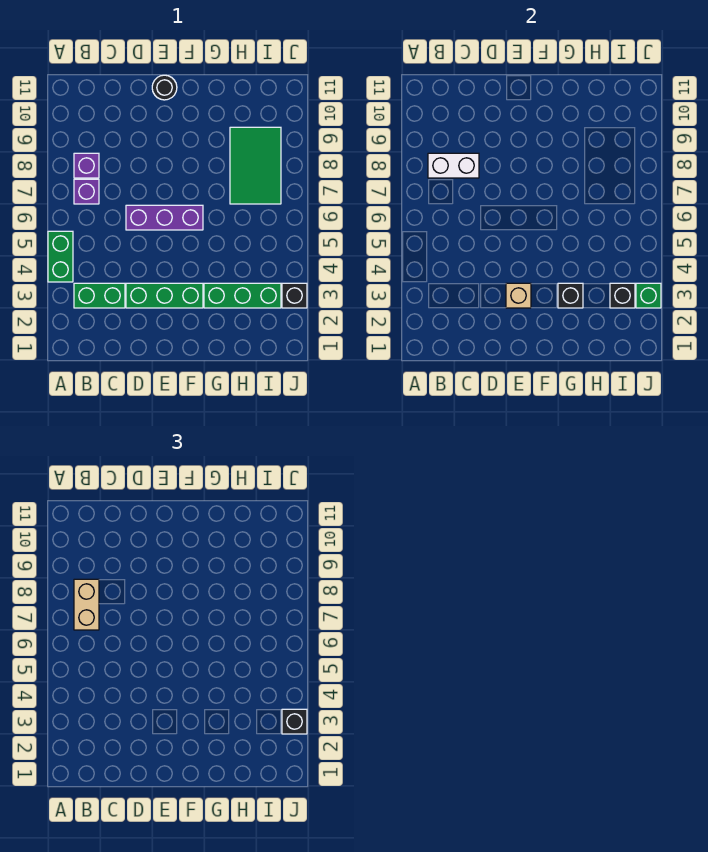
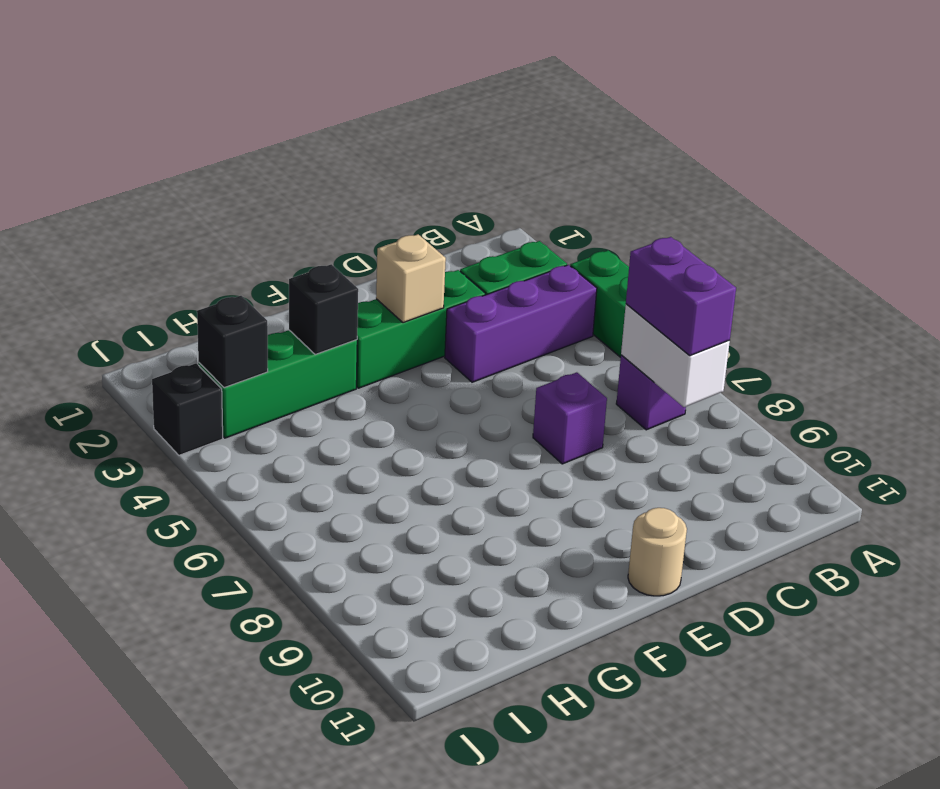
tan brick B7:B8 level 3 -> purple brick B7:B8 level 3
purple brick B8 level 1 -> purple brick D7 level 1
white brick B8:C8 level 2 -> white brick B7:B8 level 2
purple brick D6:F6 level 1 -> purple brick B4:D4 level 1
black round brick E11 level 1 -> tan round brick E11 level 1
green tile H7:I9 level 1 -> none
green brick J3 level 2 -> none
black brick J3 level 3 -> none

